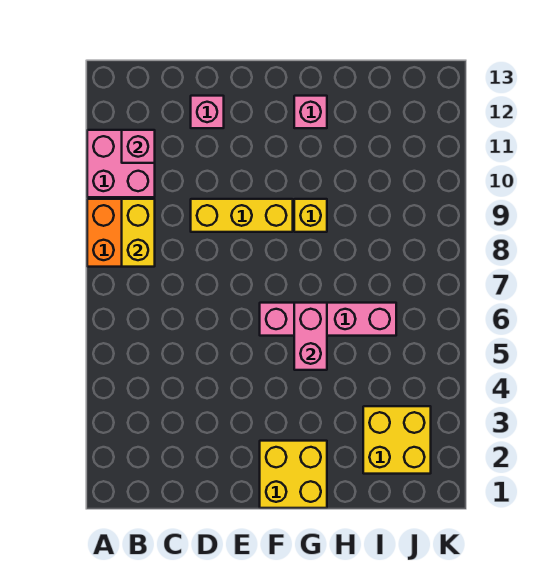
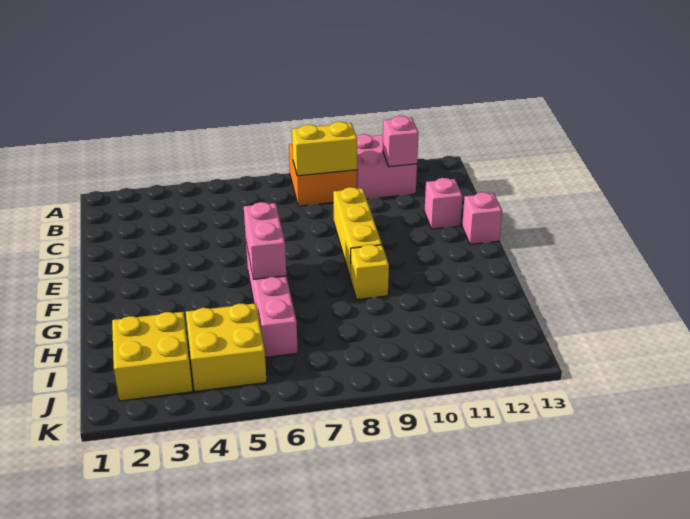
yellow brick F1:G2 level 1 -> yellow brick I4:J5 level 1
pink brick G5:G6 level 2 -> pink brick F6:G6 level 2
pink brick G12 level 1 -> pink brick E13 level 1

